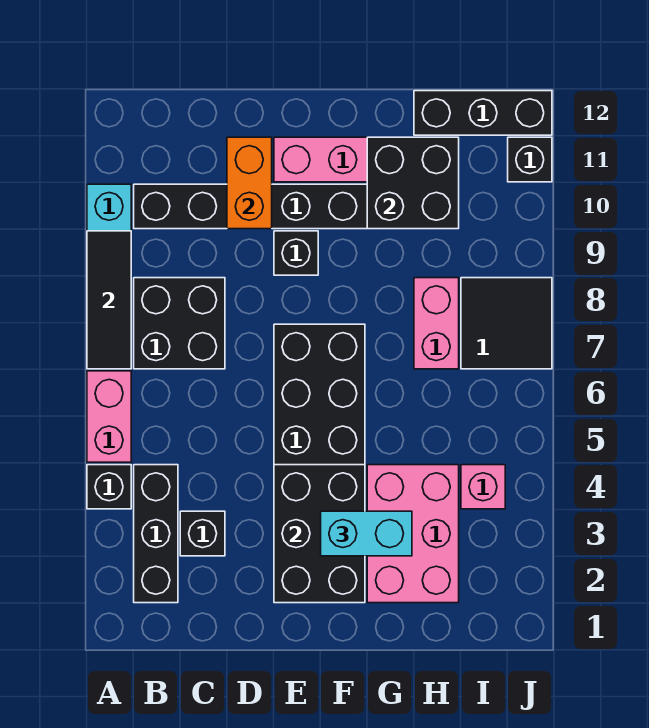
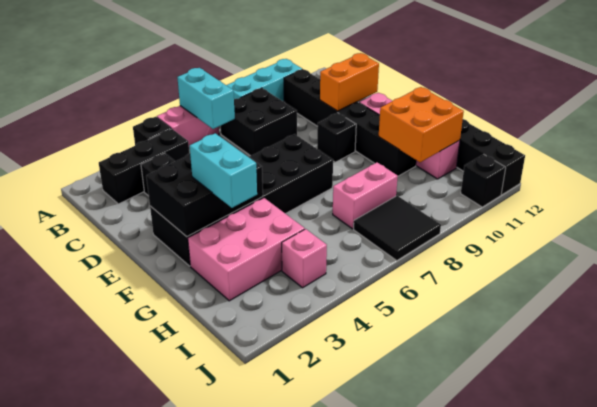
none -> cyan brick A6:B6 level 2
black tile A7:A9 level 2 -> none
black brick G10:H11 level 2 -> orange brick G10:H11 level 2

